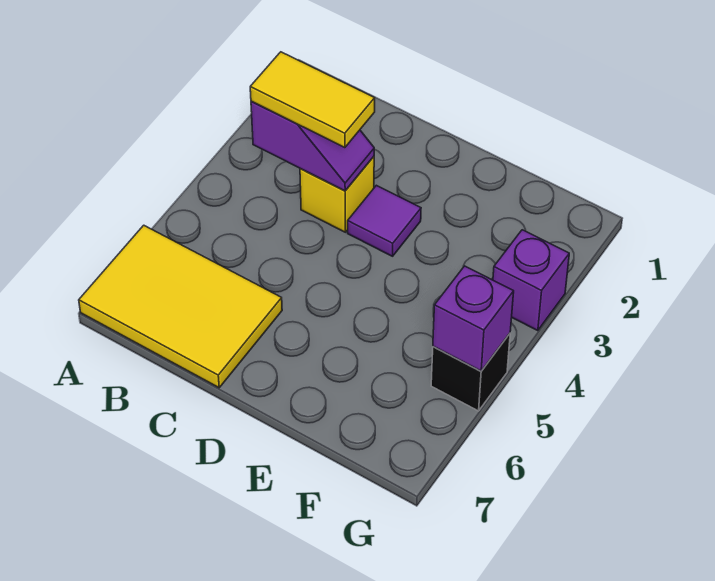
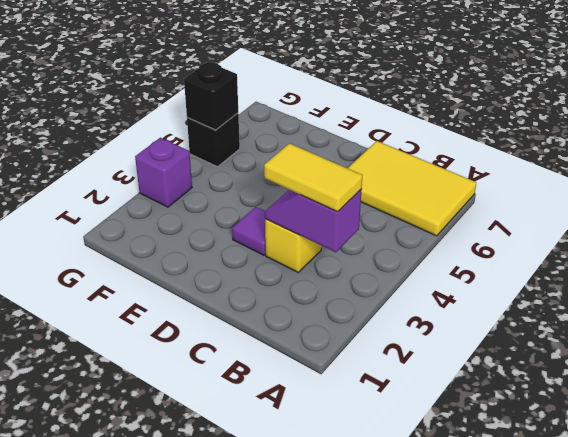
purple brick G5 level 2 -> black brick G5 level 2

